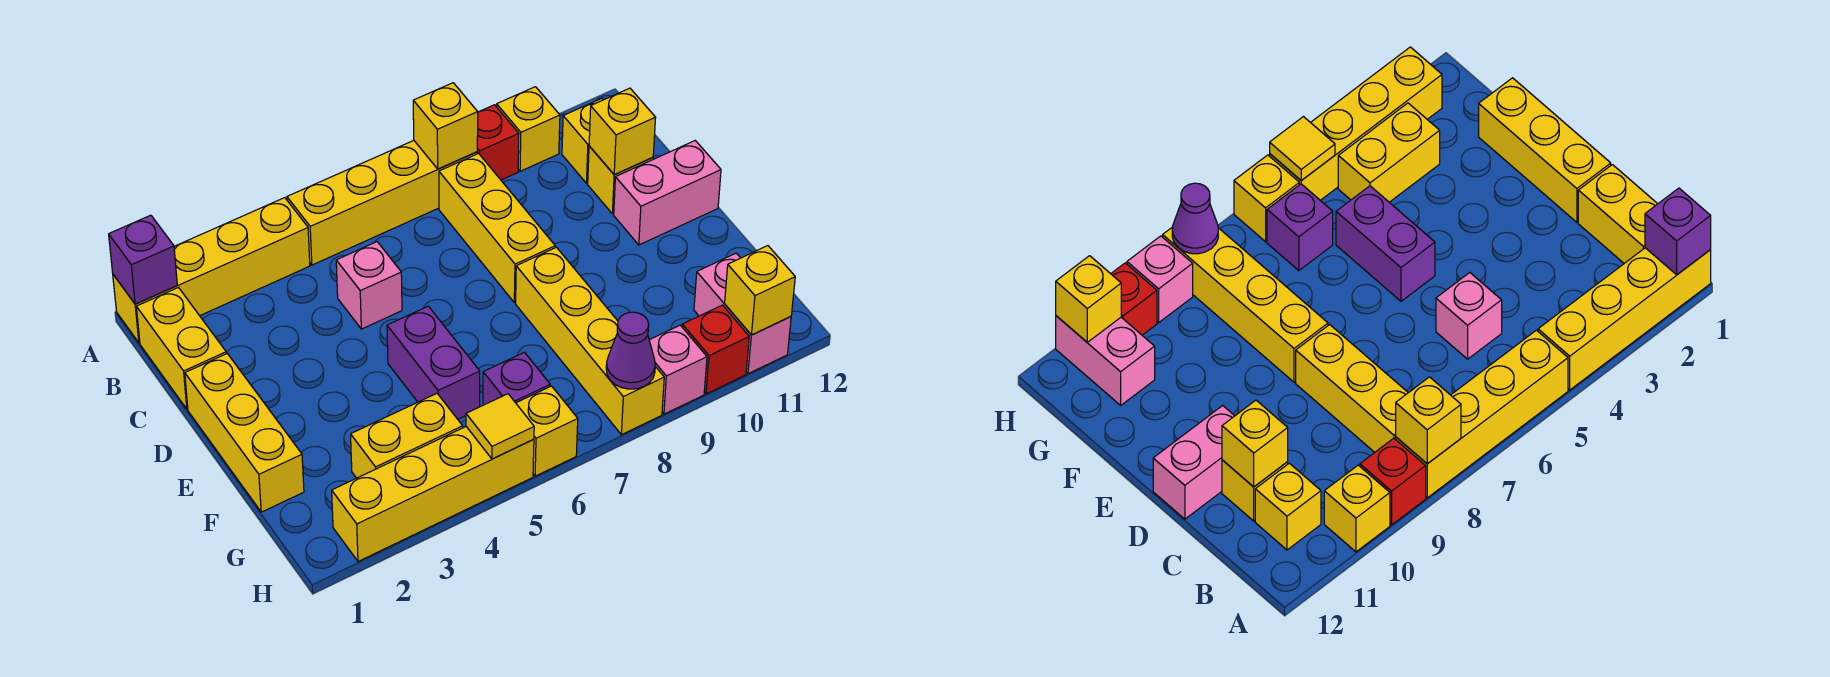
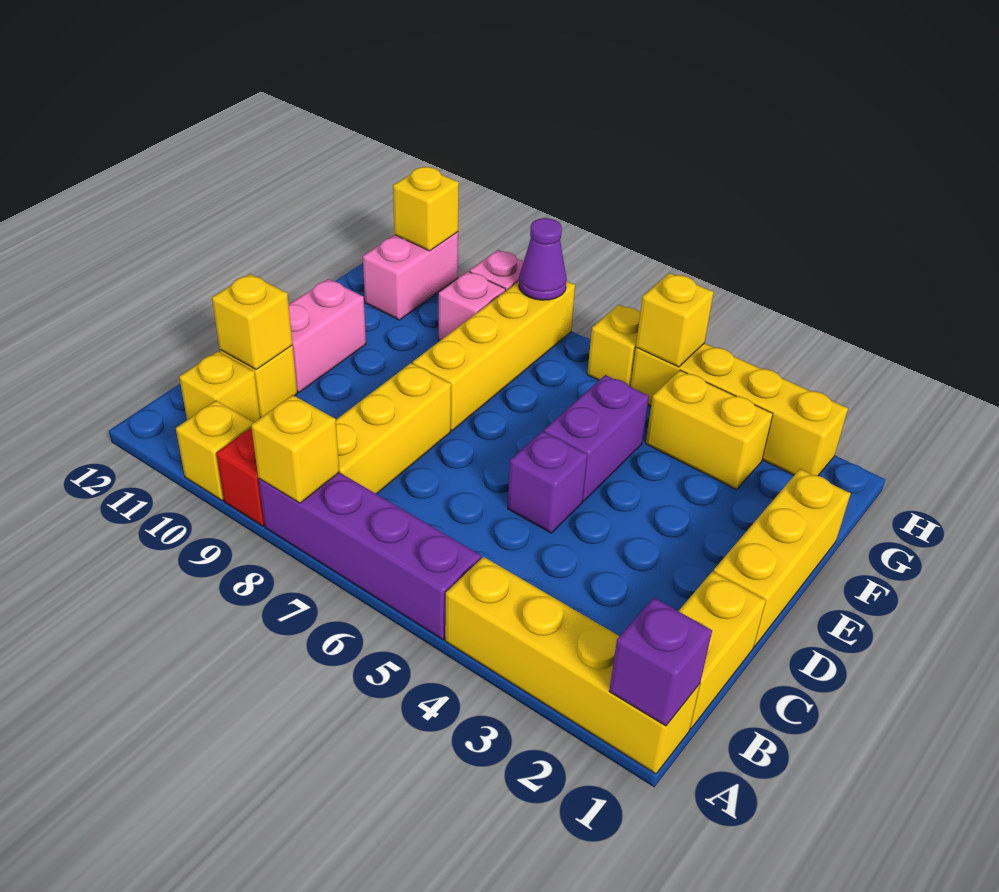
yellow brick A5:A8 level 1 -> purple brick A5:A8 level 1
pink brick C5 level 1 -> pink brick G9 level 1
pink brick D11:D12 level 1 -> pink brick D11:E11 level 1
purple brick G6 level 1 -> purple brick D5 level 1
yellow tile H5 level 2 -> yellow brick H5 level 2
red brick H10 level 1 -> none

